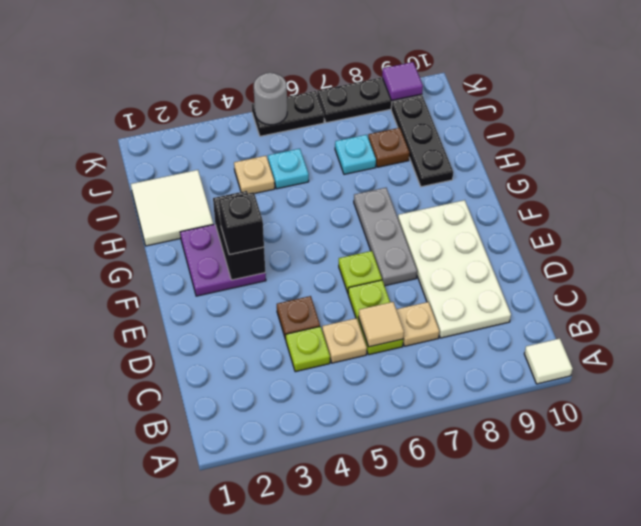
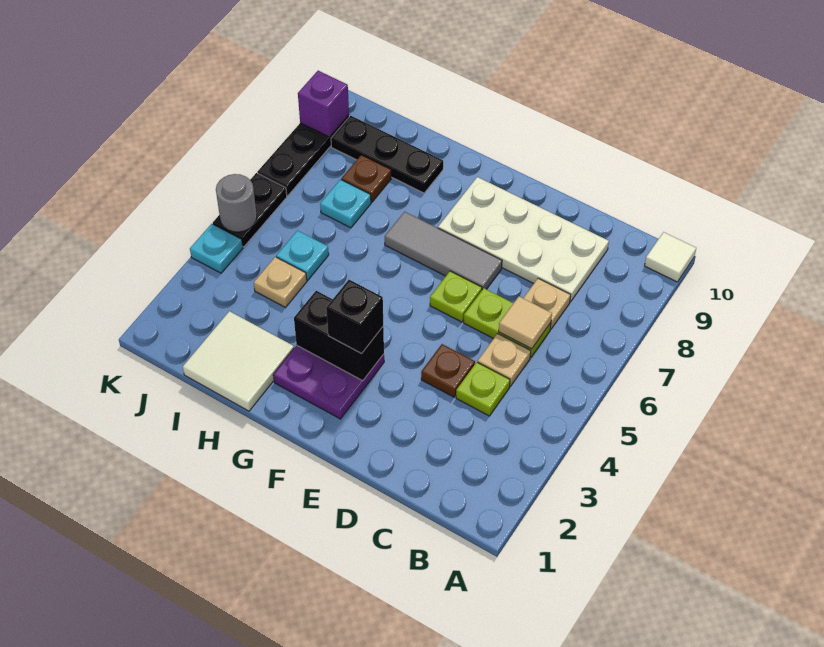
grey plate E7:G7 level 1 -> grey tile E7:G7 level 1
none -> cyan plate K4 level 1
purple tile K9 level 2 -> purple brick K9 level 2

